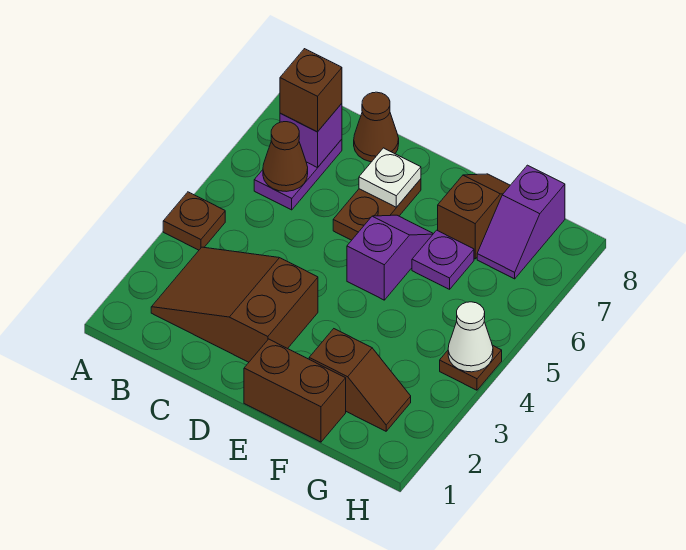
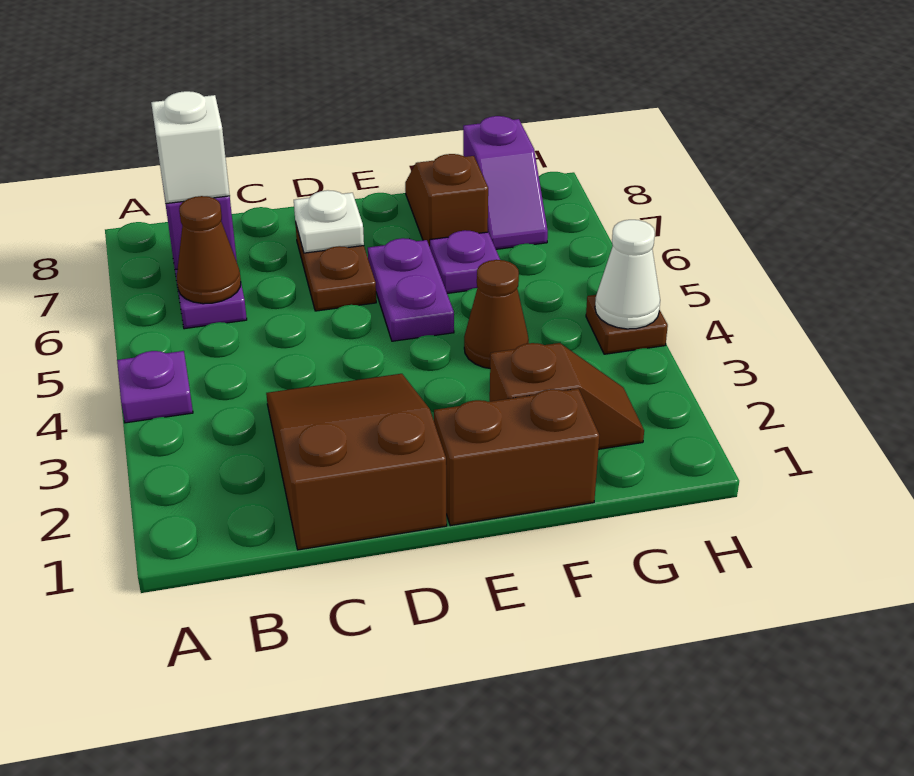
brown plate A4 level 1 -> purple plate A4 level 1
brown slope B2:D3 level 1 top D -> brown slope C1:D3 level 1 top 1
brown brick B7 level 3 -> white brick B7 level 3
brown cone C8 level 1 -> brown cone F4 level 1
purple slope E5:E6 level 1 top 5 -> purple plate E5:E6 level 1

